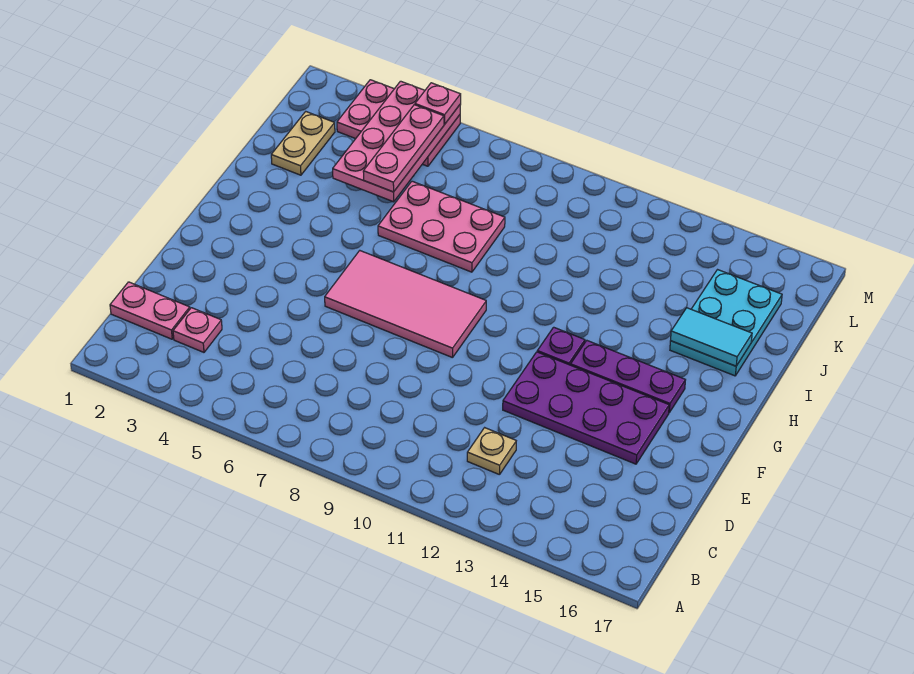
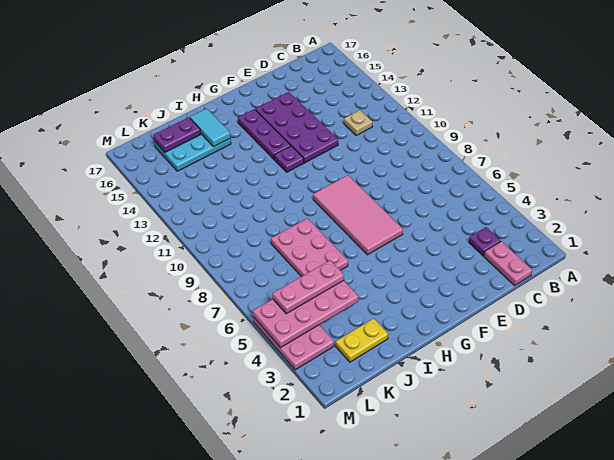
pink plate C3 level 1 -> purple plate C3 level 1
tan plate J2:K2 level 1 -> yellow plate J2:K2 level 1
none -> purple plate J16:K16 level 2
pink plate M5 level 3 -> none

